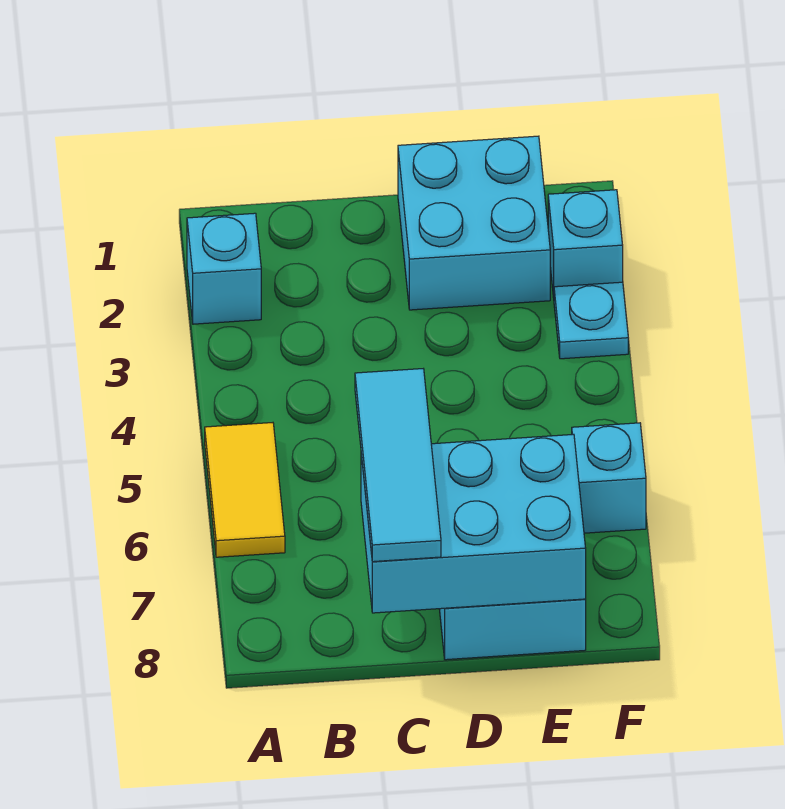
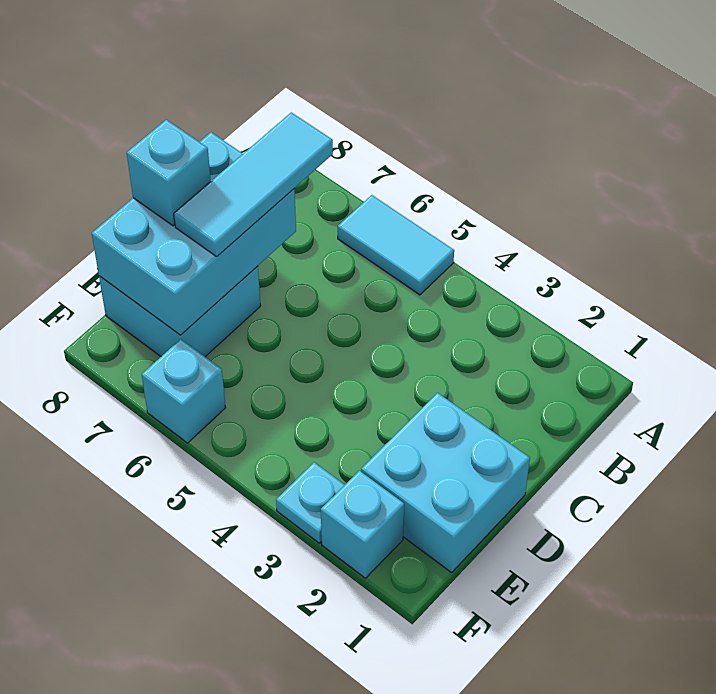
cyan brick A2 level 1 -> cyan brick D8 level 3
yellow tile A5:A6 level 1 -> cyan tile A5:A6 level 1
cyan tile C6:C8 level 3 -> cyan tile B7:D7 level 3

